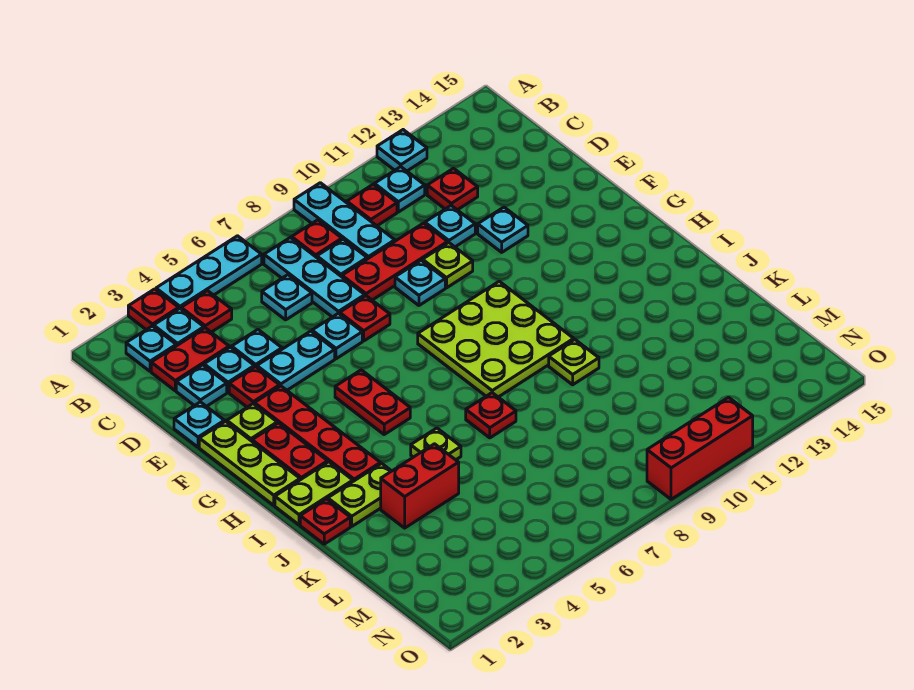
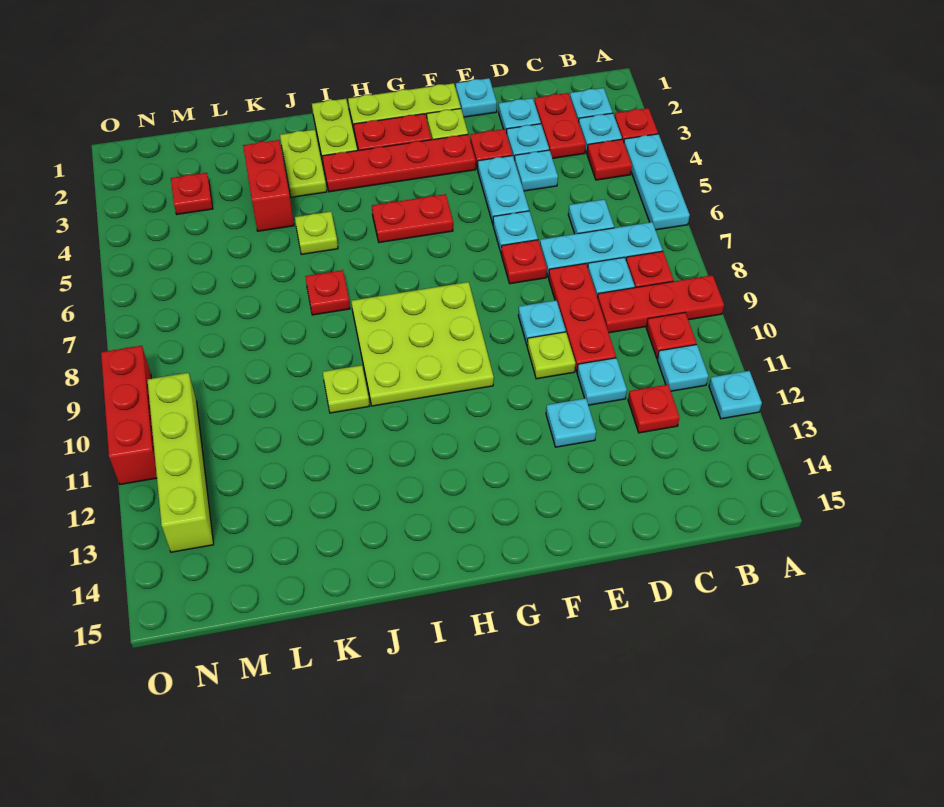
cyan plate A9:C9 level 1 -> red plate A9:C9 level 1
red plate J1 level 1 -> red plate M3 level 1
none -> lime brick N10:N13 level 1

